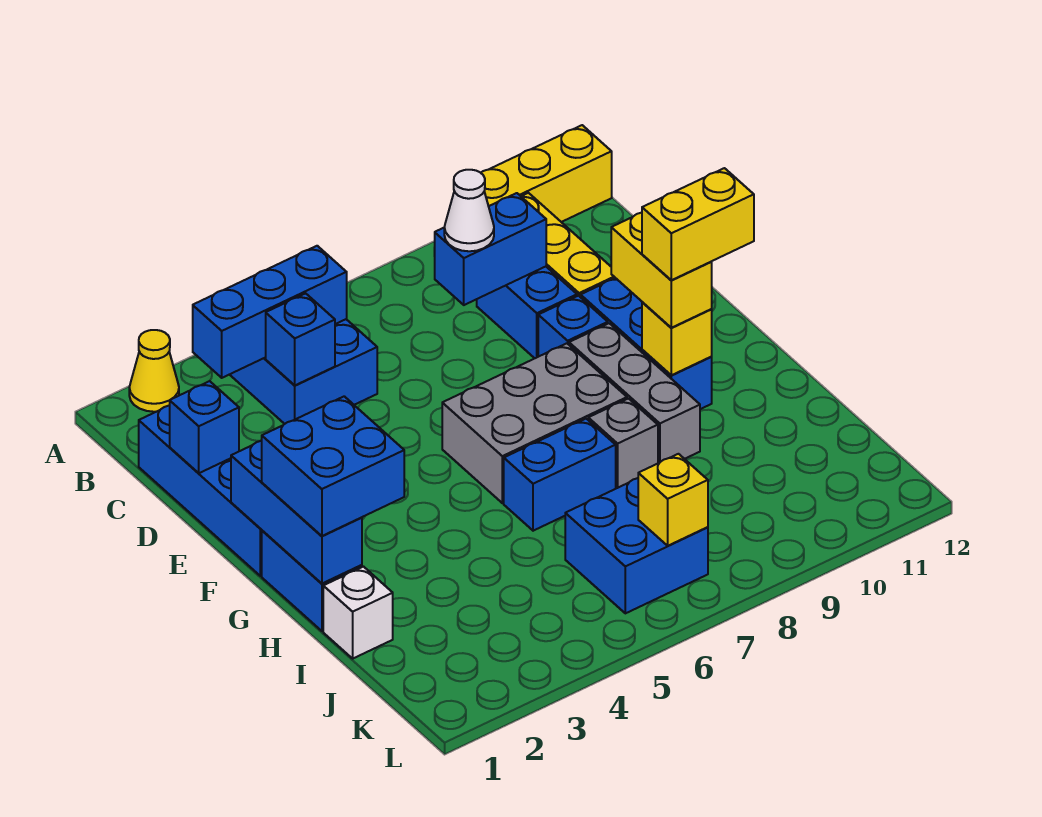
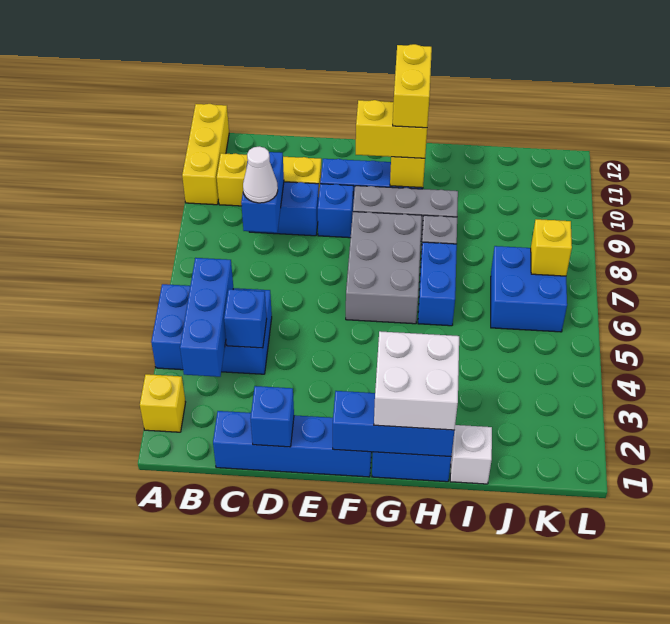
yellow cone A2 level 1 -> yellow brick A2 level 1
blue brick G1:H2 level 3 -> white brick G1:H2 level 3

